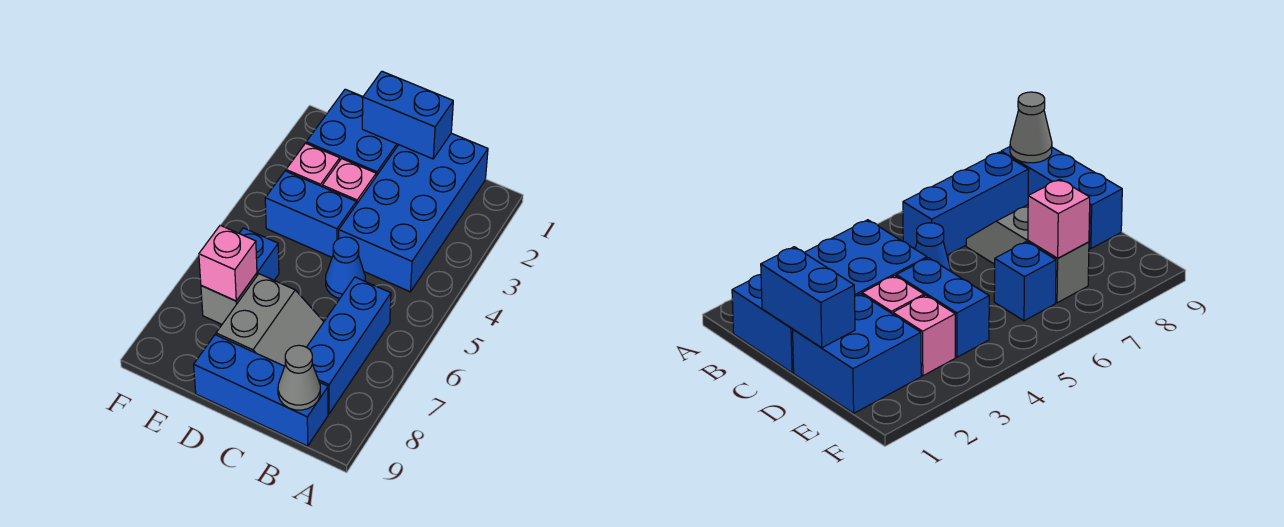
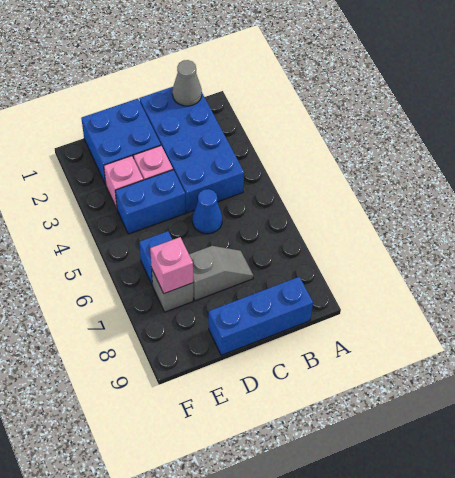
blue brick B6:B8 level 1 -> none
grey cone B9 level 2 -> grey cone B1 level 2
blue brick C1:D1 level 2 -> none
grey slope C7:D8 level 1 top D -> grey slope C7:D7 level 1 top D

